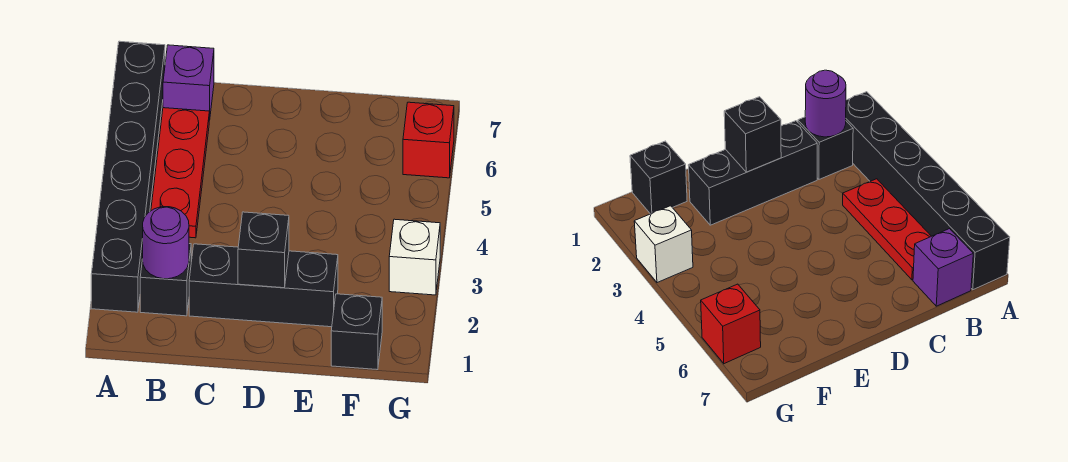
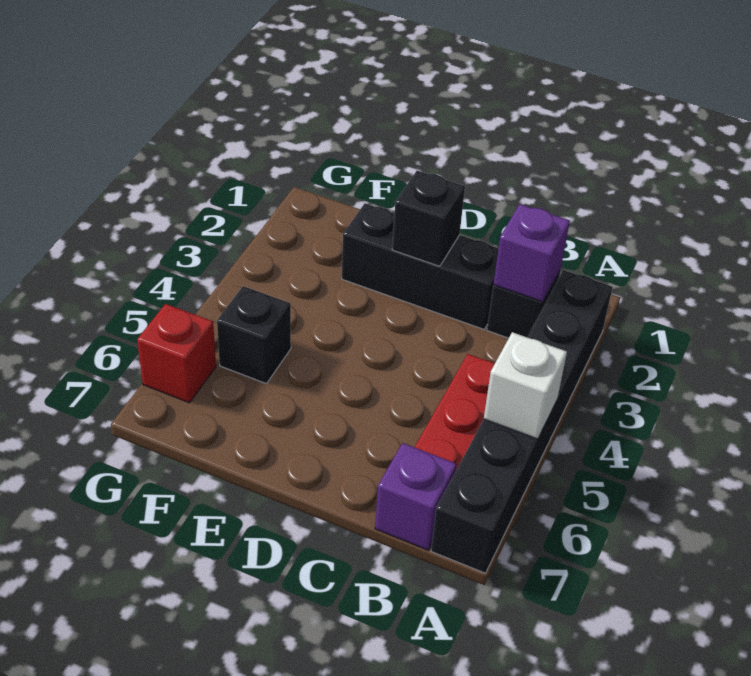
purple round brick B2 level 2 -> purple brick B2 level 2
black brick F1 level 1 -> black brick F5 level 1
white brick G3 level 1 -> white brick A5 level 2

